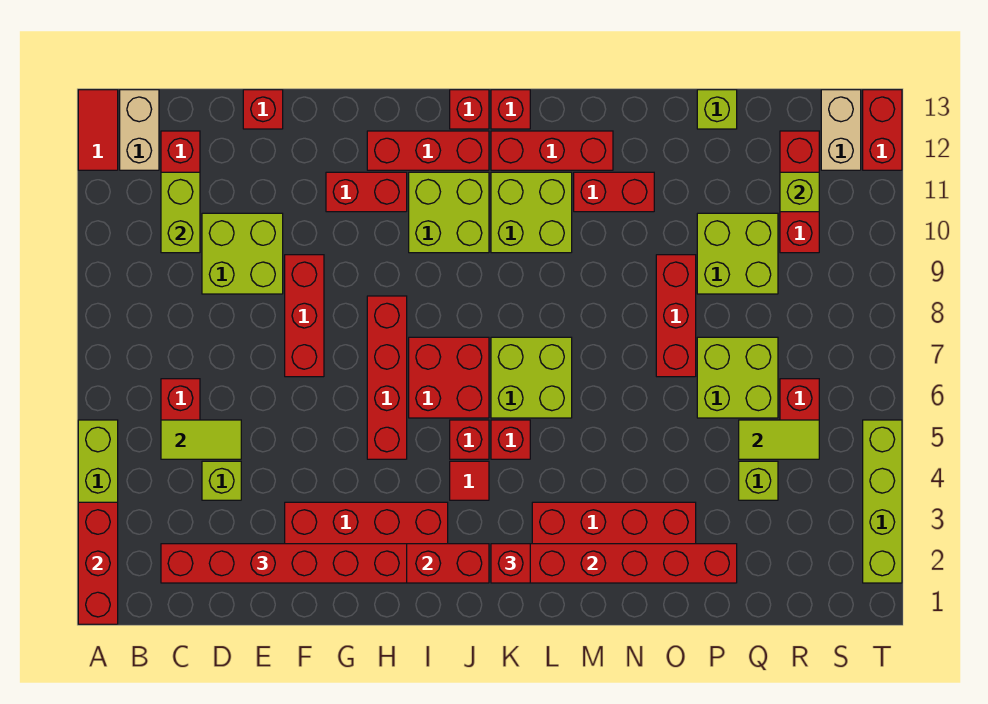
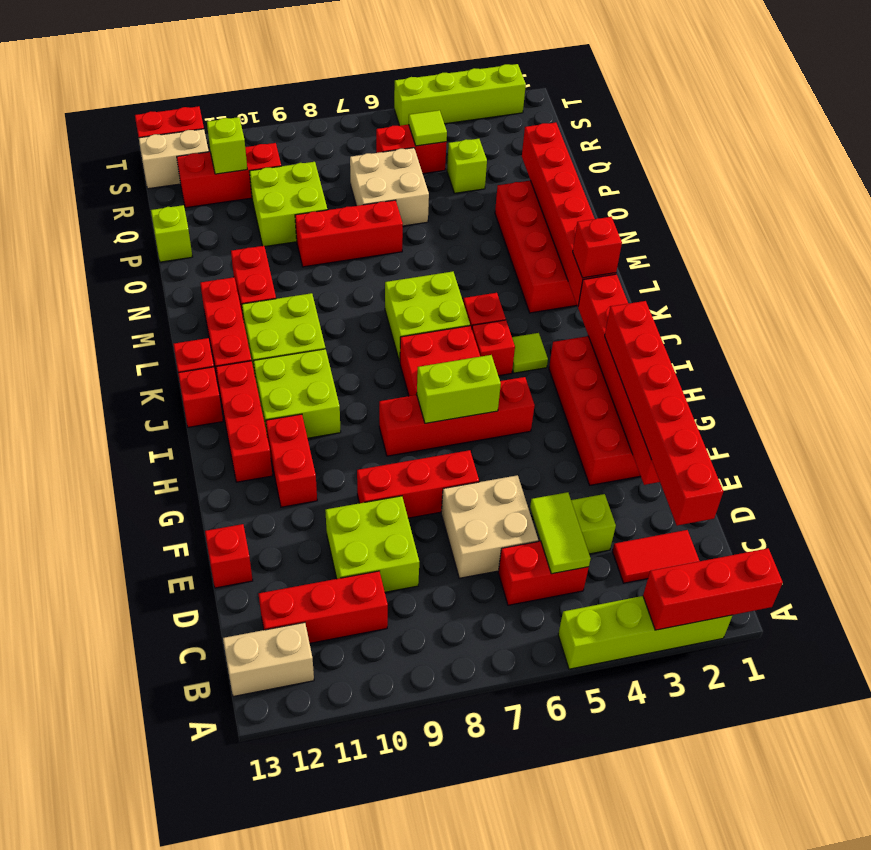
red tile A12:A13 level 1 -> red tile C2:C3 level 1
lime brick C10:C11 level 2 -> lime brick H6:H7 level 2
none -> tan brick D6:E7 level 1
red tile J4 level 1 -> lime tile J4 level 1
lime brick P6:Q7 level 1 -> tan brick P6:Q7 level 1
lime tile Q5:R5 level 2 -> lime tile R5 level 2

